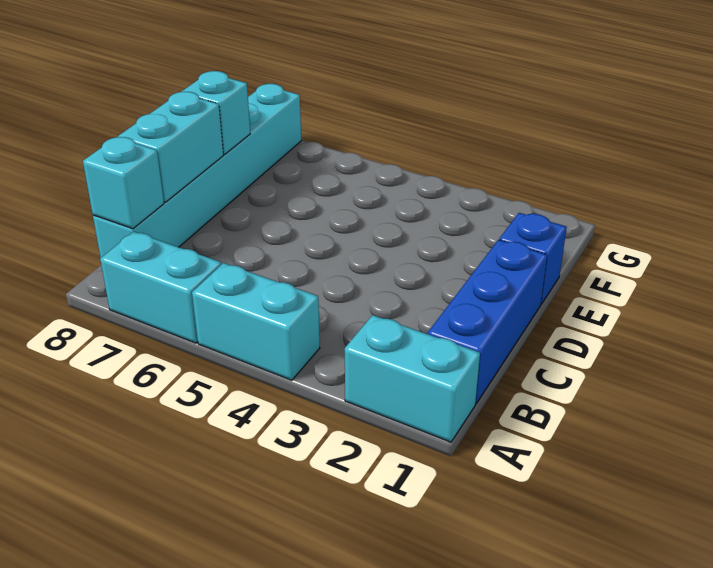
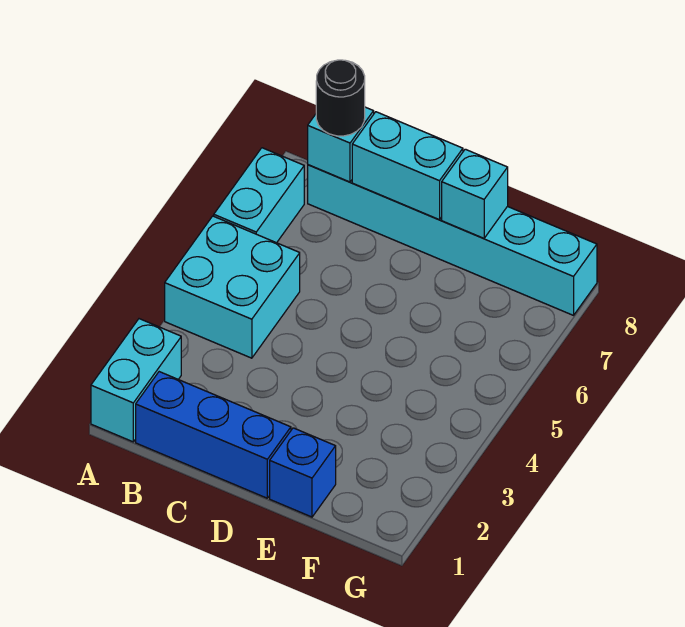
cyan brick A4:A5 level 1 -> cyan brick A4:B5 level 1
none -> black round brick B8 level 3

